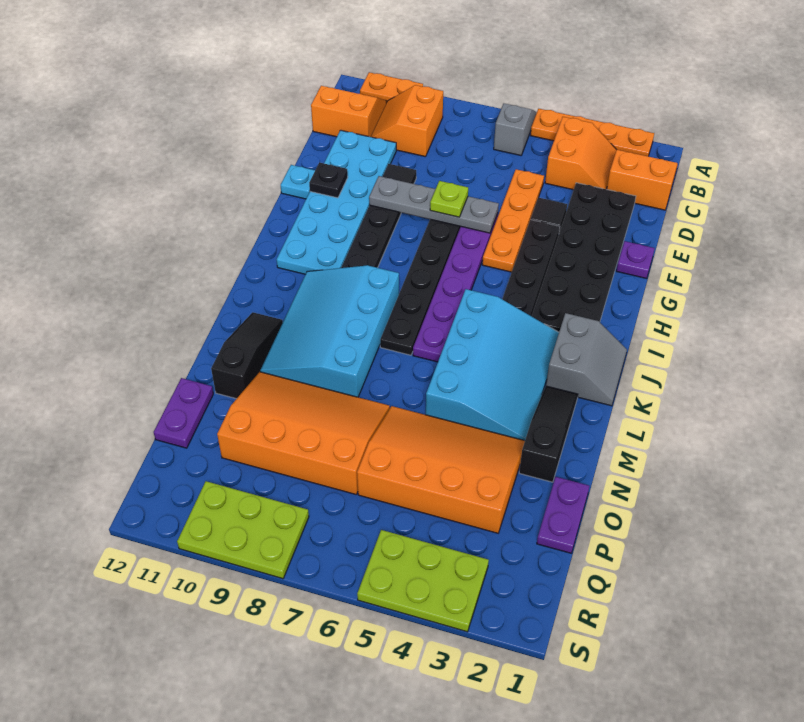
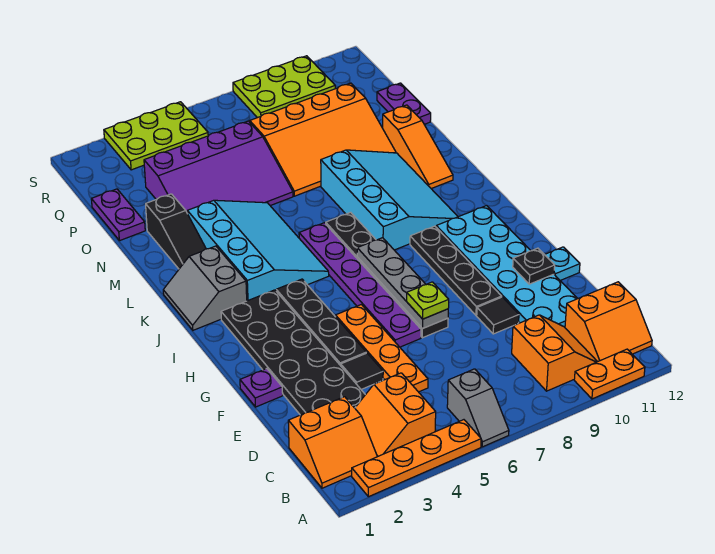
grey plate F6:F9 level 2 -> grey plate F7:I7 level 2
cyan slope J3:M5 level 1 top 5 -> cyan slope J3:M5 level 1 top 3
black slope L11:N11 level 1 top N -> orange slope L11:N11 level 1 top N
orange slope N3:P6 level 1 top P -> purple slope N3:P6 level 1 top P

